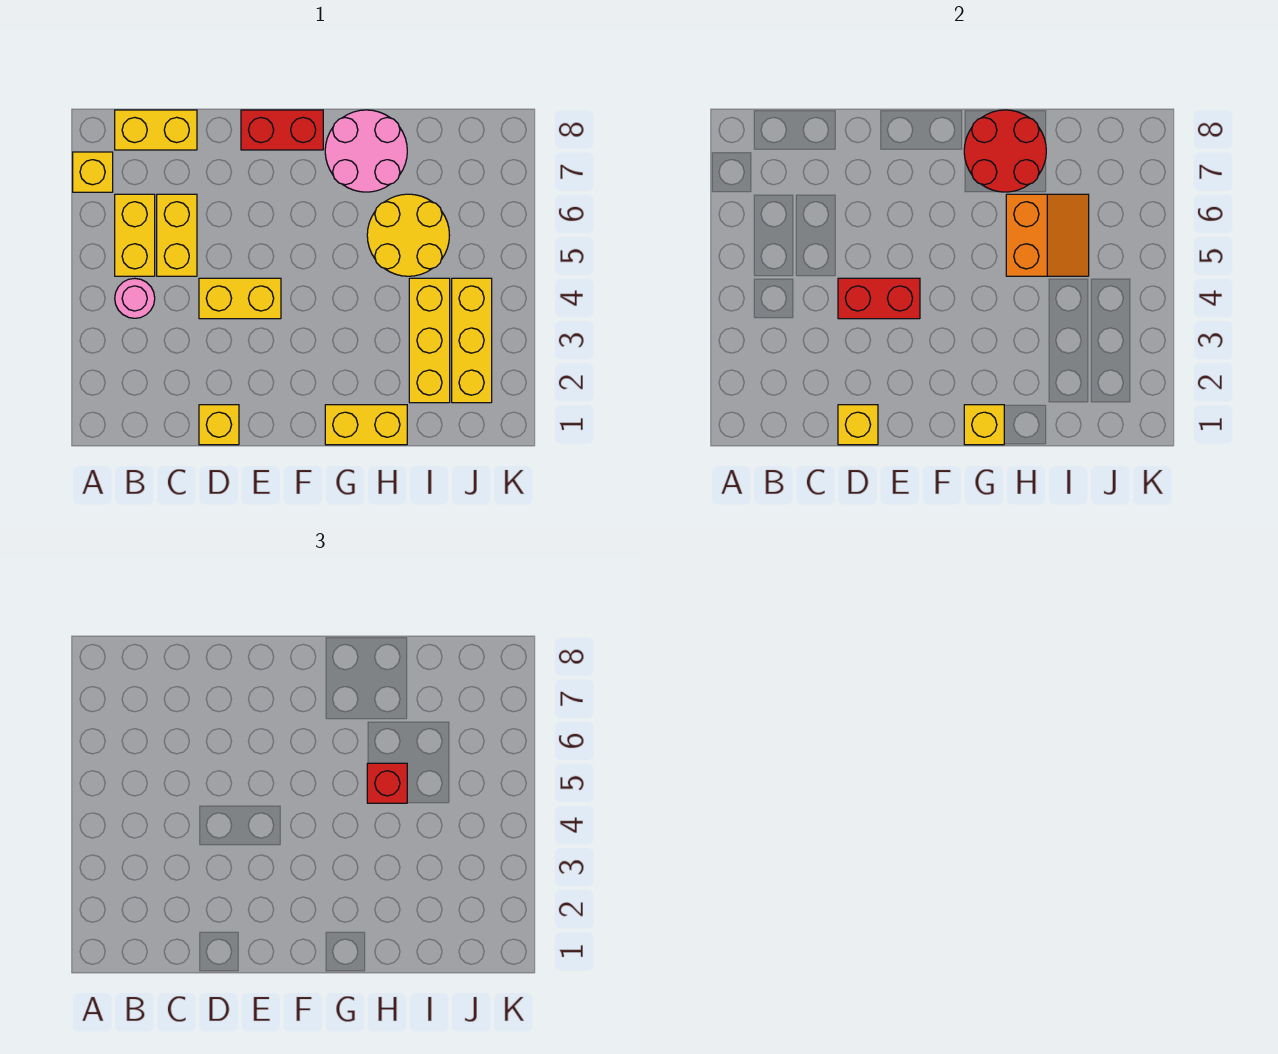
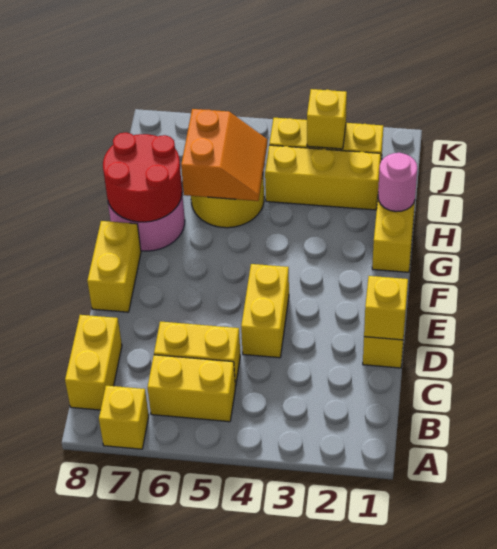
pink round brick B4 level 1 -> pink round brick H1 level 2
red brick D4:E4 level 2 -> none
red brick E8:F8 level 1 -> yellow brick E8:F8 level 1
yellow brick G1 level 2 -> yellow brick J3 level 2
orange slope H5:I6 level 2 top H -> orange slope H5:I6 level 2 top 6
red brick H5 level 3 -> none

